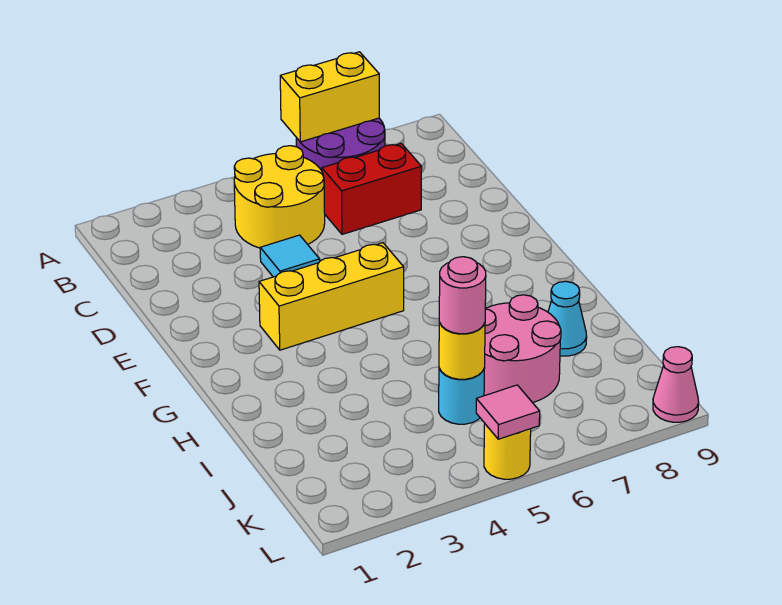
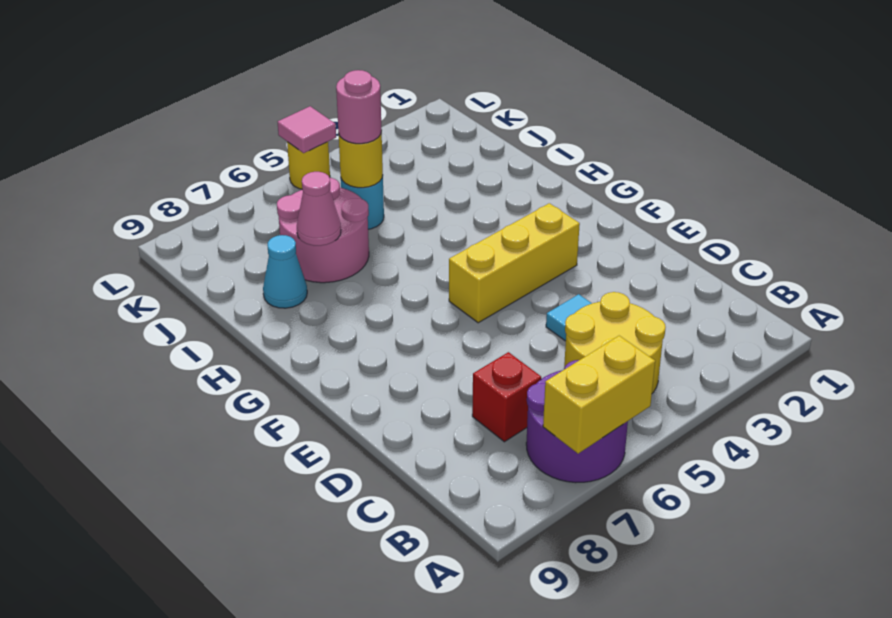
red brick C6:C7 level 1 -> red brick C7 level 1
pink cone L9 level 1 -> pink cone I7 level 2

